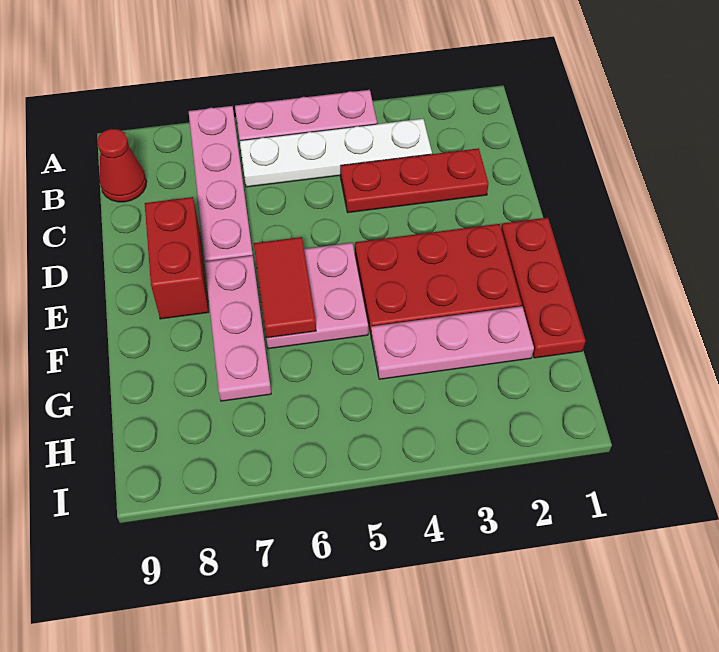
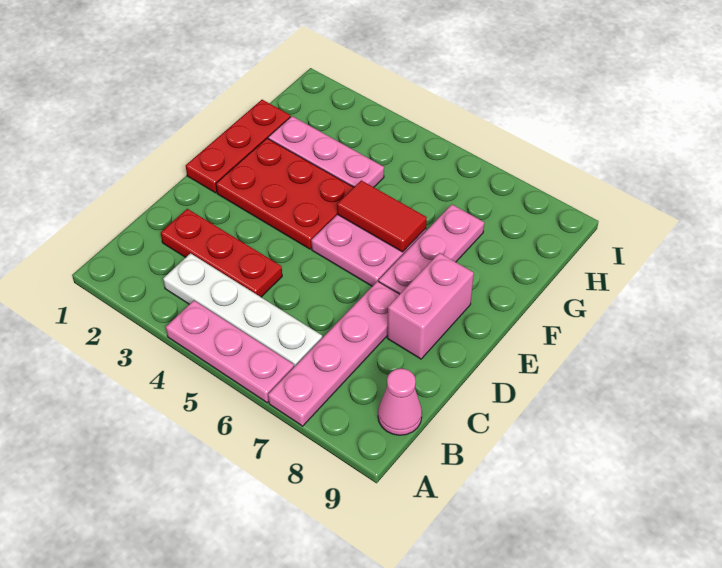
red cone B9 level 1 -> pink cone B9 level 1
red brick D8:E8 level 1 -> pink brick D8:E8 level 1
red tile E6:F6 level 2 -> red tile F5:F6 level 2

